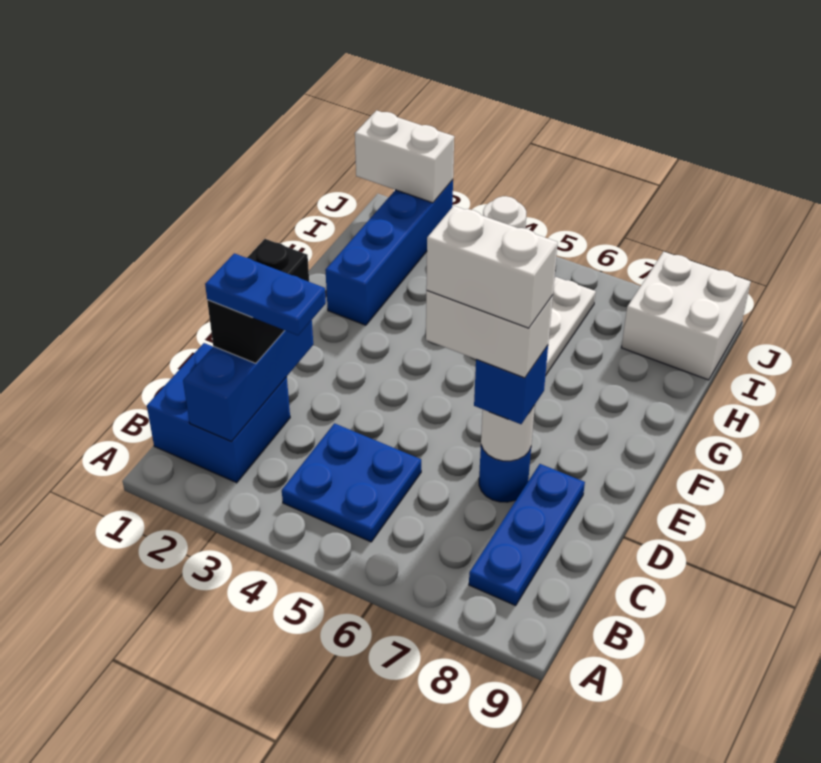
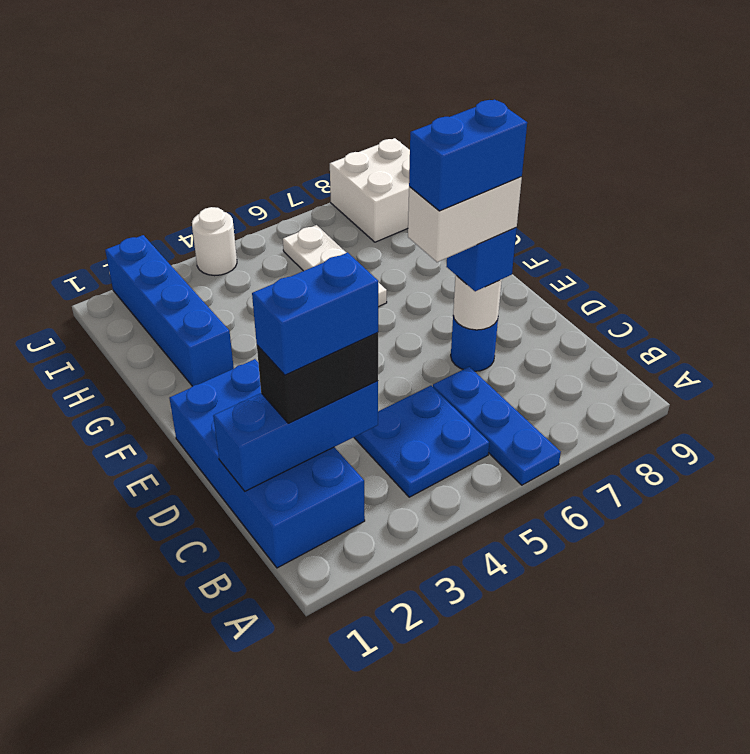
blue brick B1:C2 level 1 -> blue brick B1:E2 level 1
blue brick B2:D2 level 2 -> blue brick C1:C3 level 2
blue plate B8:D8 level 1 -> blue plate A6:C6 level 1
black brick C2:D2 level 3 -> black brick C2:C3 level 3
blue plate C2:C3 level 4 -> blue brick C2:C3 level 4
white brick D6:D7 level 5 -> blue brick D6:D7 level 5
white brick J1:J2 level 2 -> none

